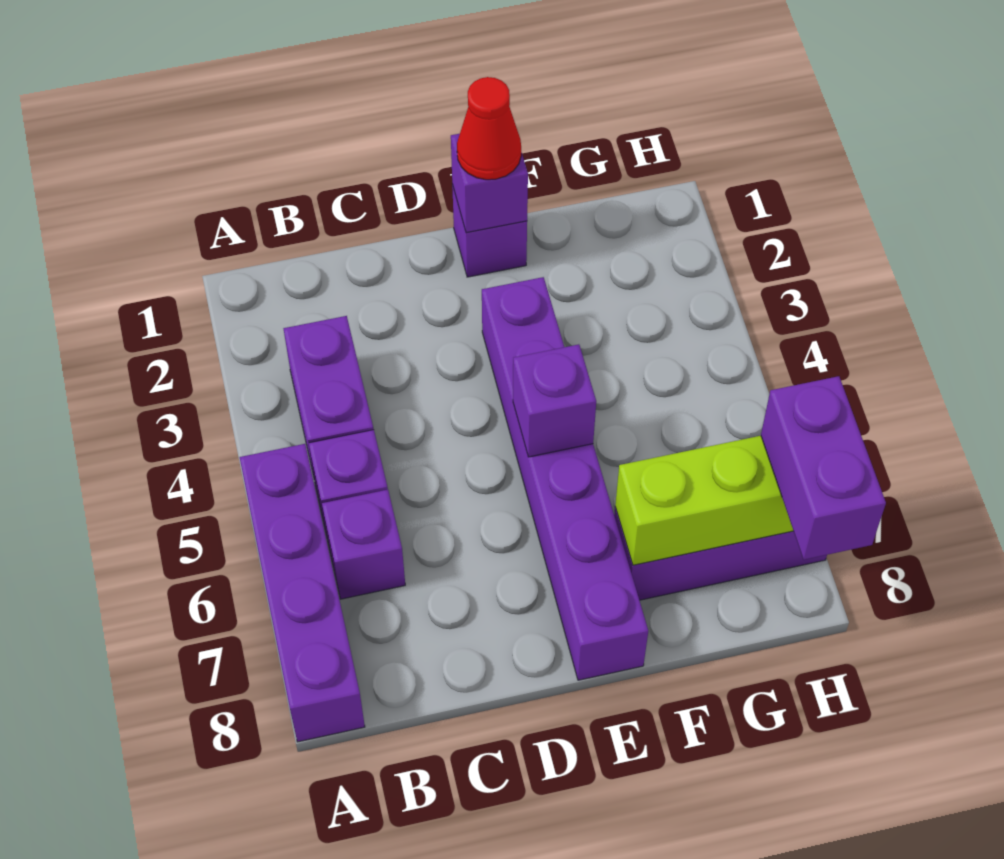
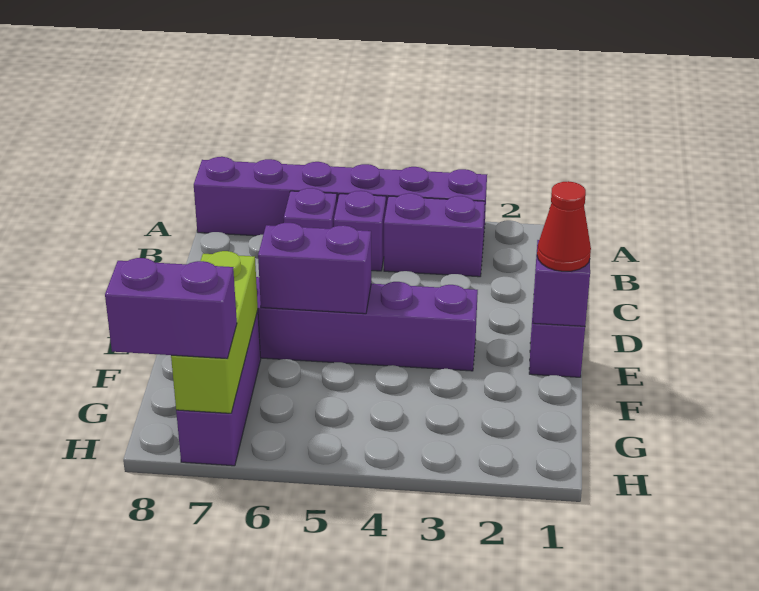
purple brick A5:A8 level 1 -> purple brick A3:A8 level 1
purple brick E5 level 2 -> purple brick E5:E6 level 2

